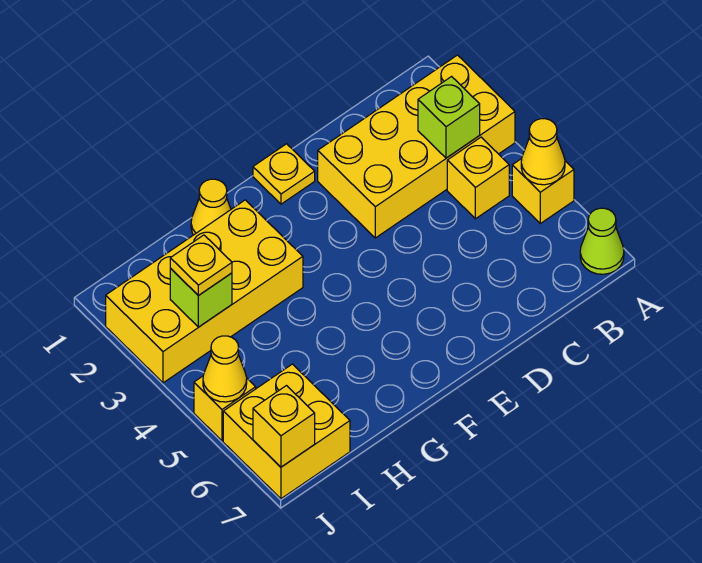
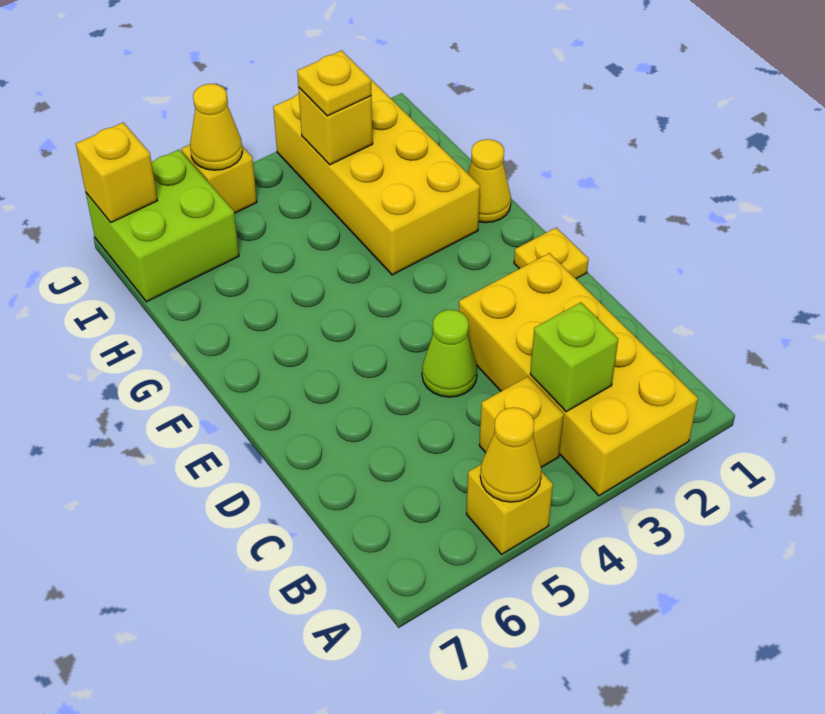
lime cone A7 level 1 -> lime cone D4 level 1
lime brick I3 level 2 -> yellow brick I3 level 2
yellow brick I6:J7 level 1 -> lime brick I6:J7 level 1

